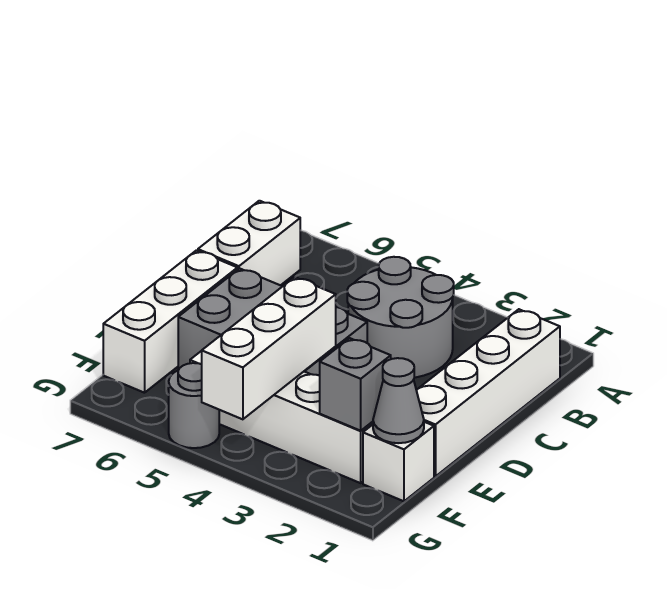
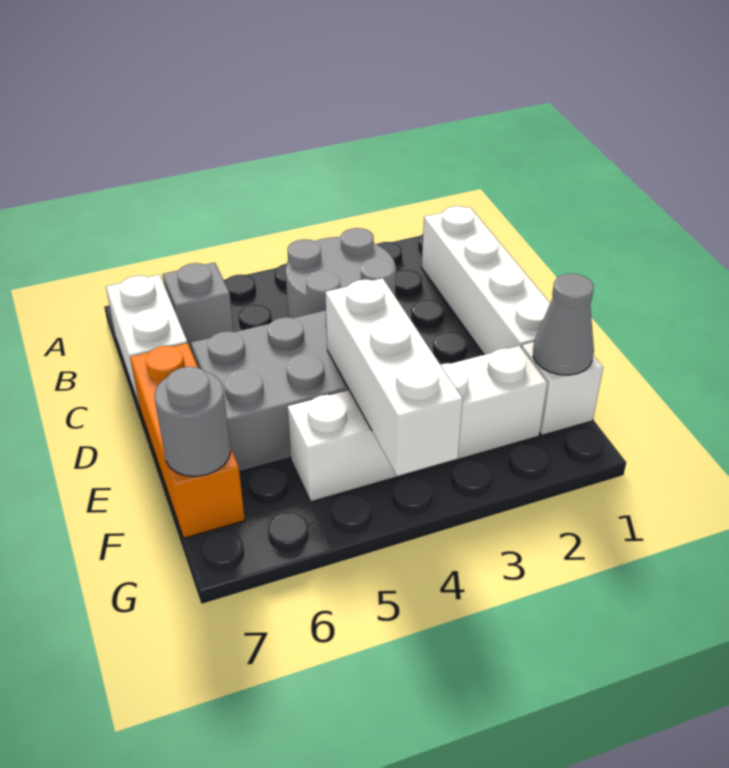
white brick D7:F7 level 1 -> orange brick D7:F7 level 1
grey brick F2 level 2 -> grey brick B6 level 1
grey round brick G5 level 1 -> grey round brick F7 level 2

